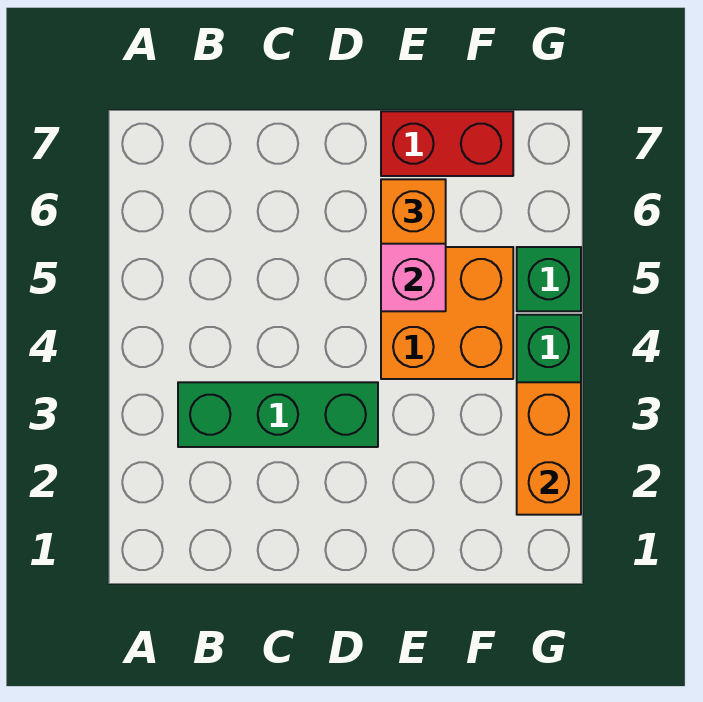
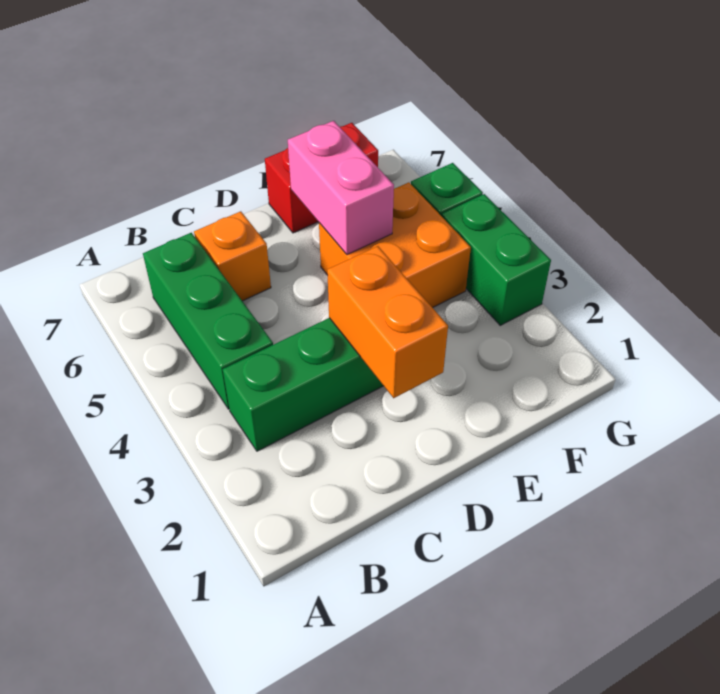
none -> green brick B4:B6 level 1
orange brick E6 level 3 -> orange brick C6 level 1
orange brick G2:G3 level 2 -> orange brick D2:D3 level 2

